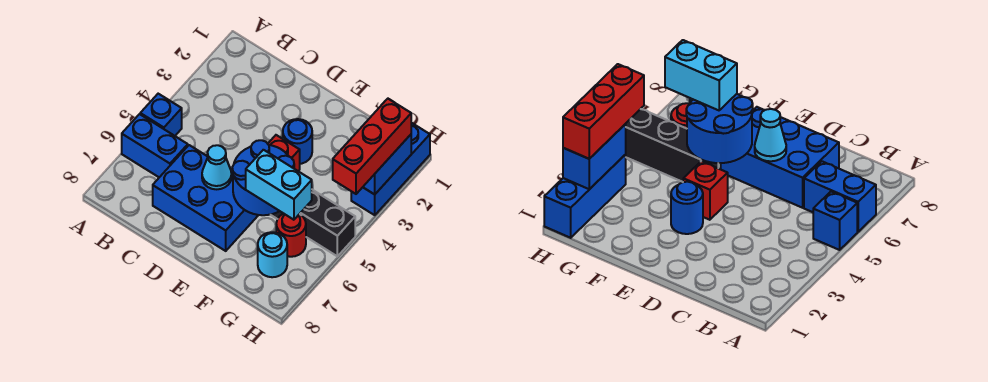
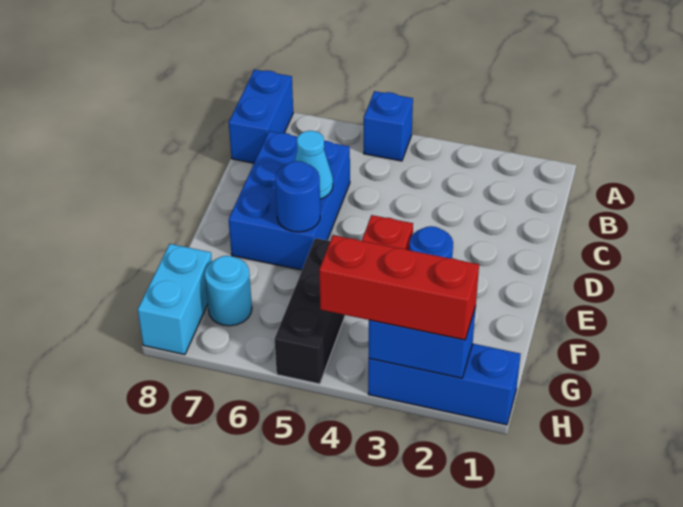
blue brick A6:B6 level 1 -> blue brick A8:B8 level 1
blue round brick E5:F6 level 2 -> blue round brick E6 level 2
cyan brick F6:G6 level 3 -> cyan brick G8:H8 level 1
red round brick G6 level 1 -> none

